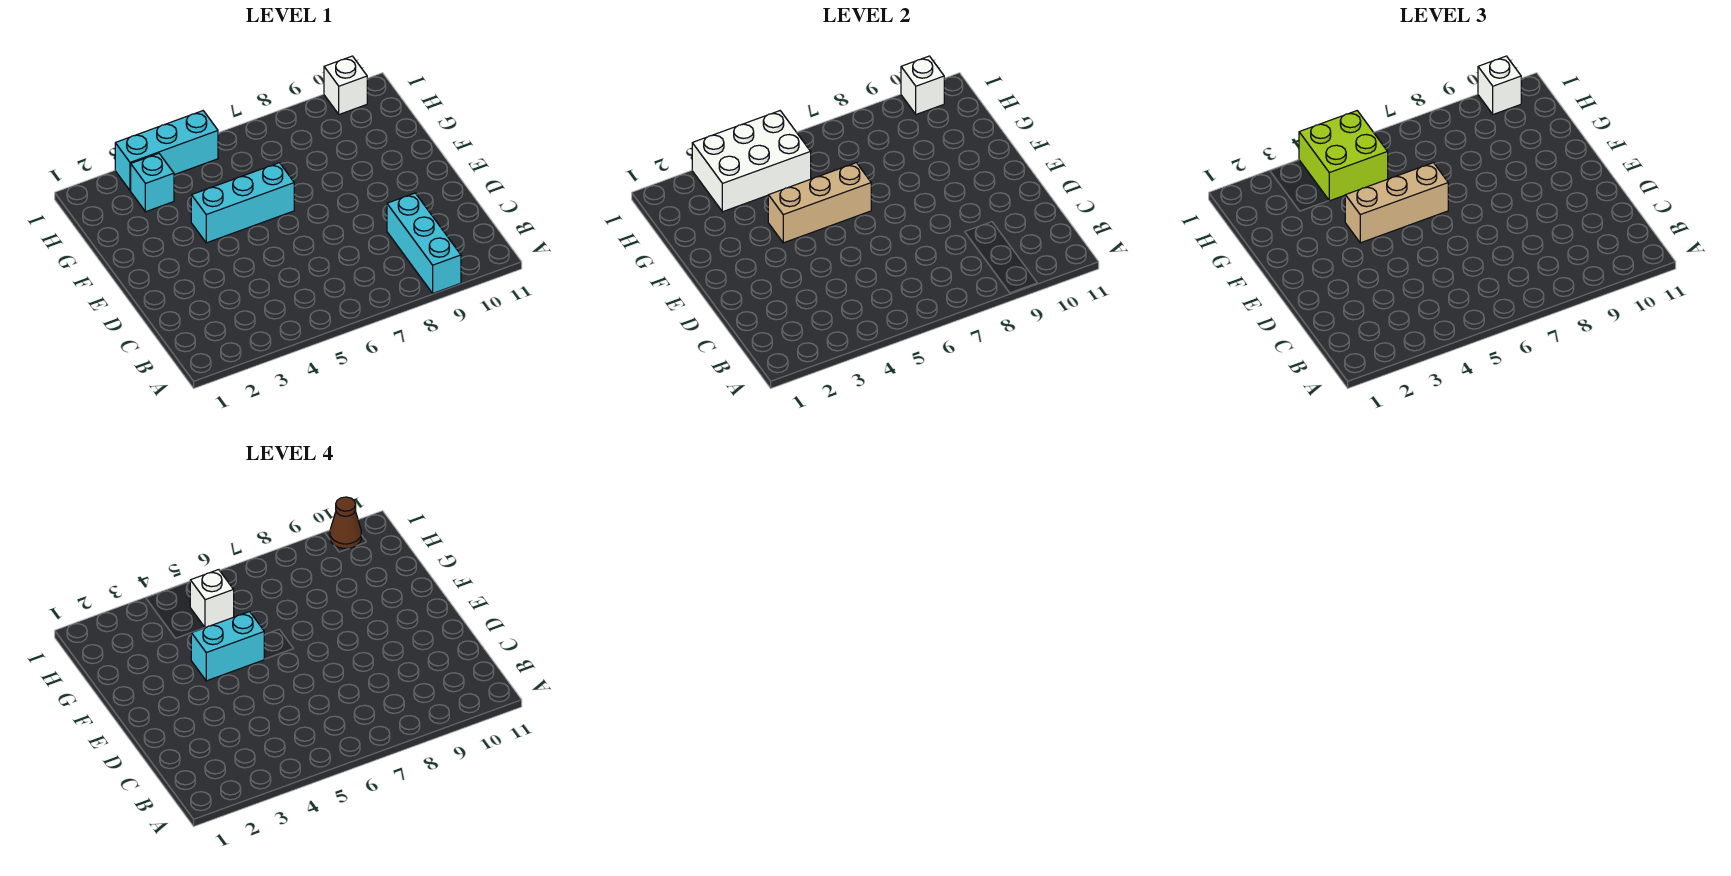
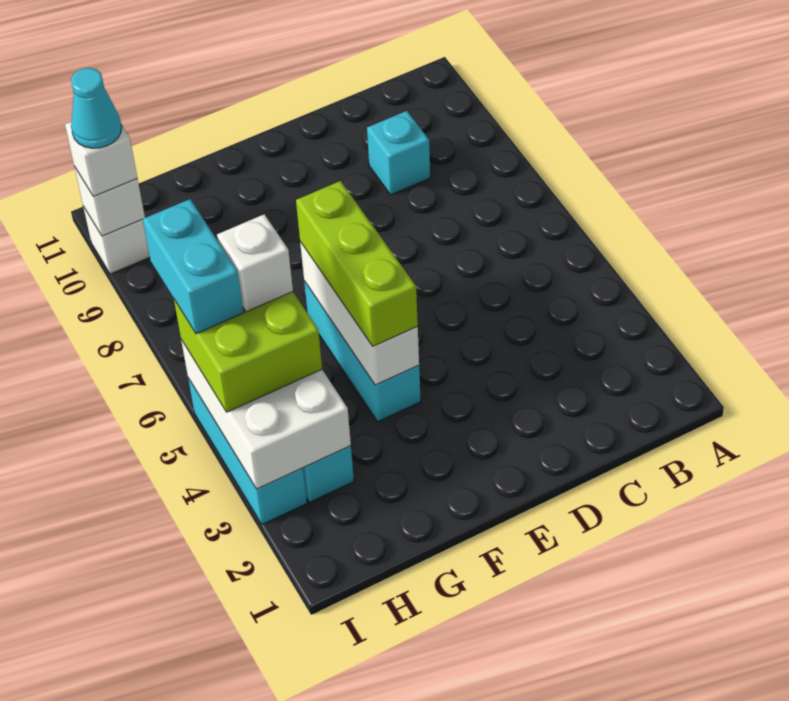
cyan brick A9:C9 level 1 -> cyan brick C9 level 1
tan brick F4:F6 level 2 -> white brick F4:F6 level 2
tan brick F4:F6 level 3 -> lime brick F4:F6 level 3
cyan brick F4:F5 level 4 -> cyan brick I5:I6 level 4
brown cone I10 level 4 -> cyan cone I10 level 4

